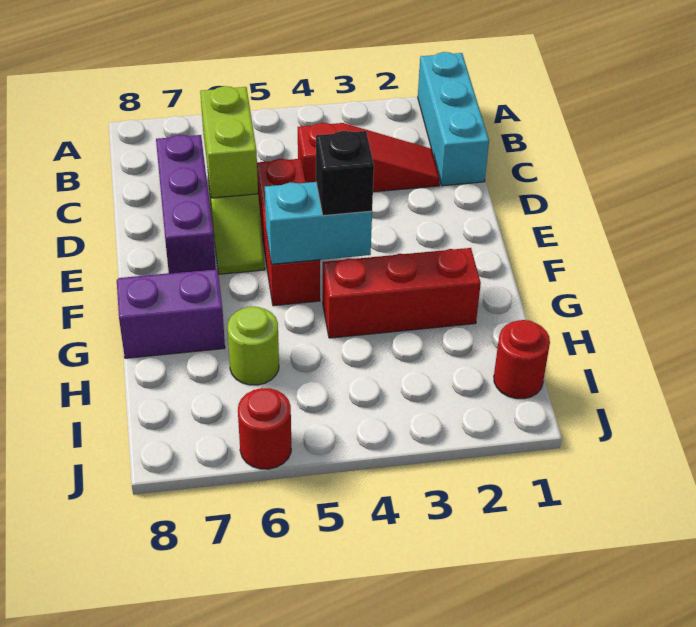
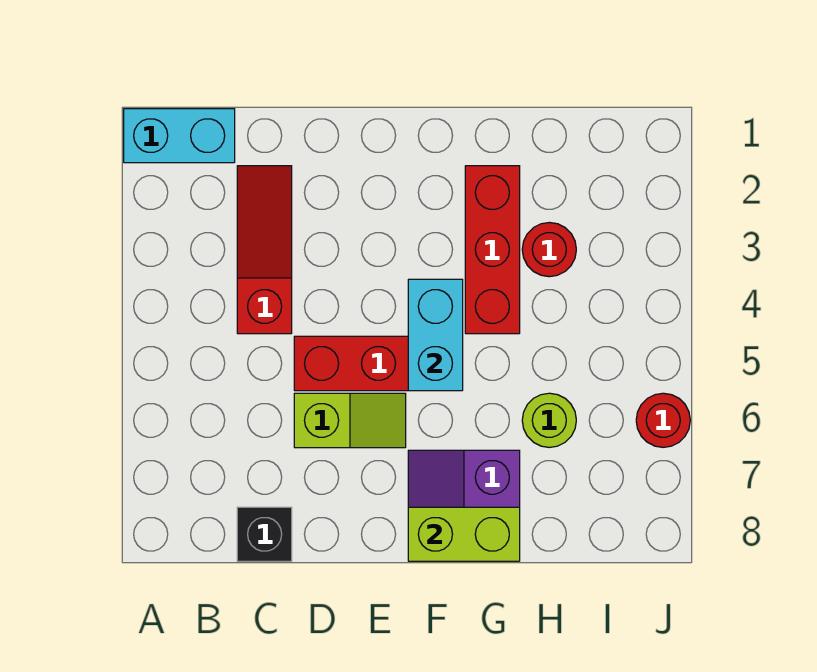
cyan brick A1:C1 level 1 -> cyan brick A1:B1 level 1
lime brick C6:D6 level 2 -> lime brick F8:G8 level 2
purple brick C7:E7 level 1 -> none
black brick F4 level 3 -> black brick C8 level 1
red round brick I1 level 1 -> red round brick H3 level 1

